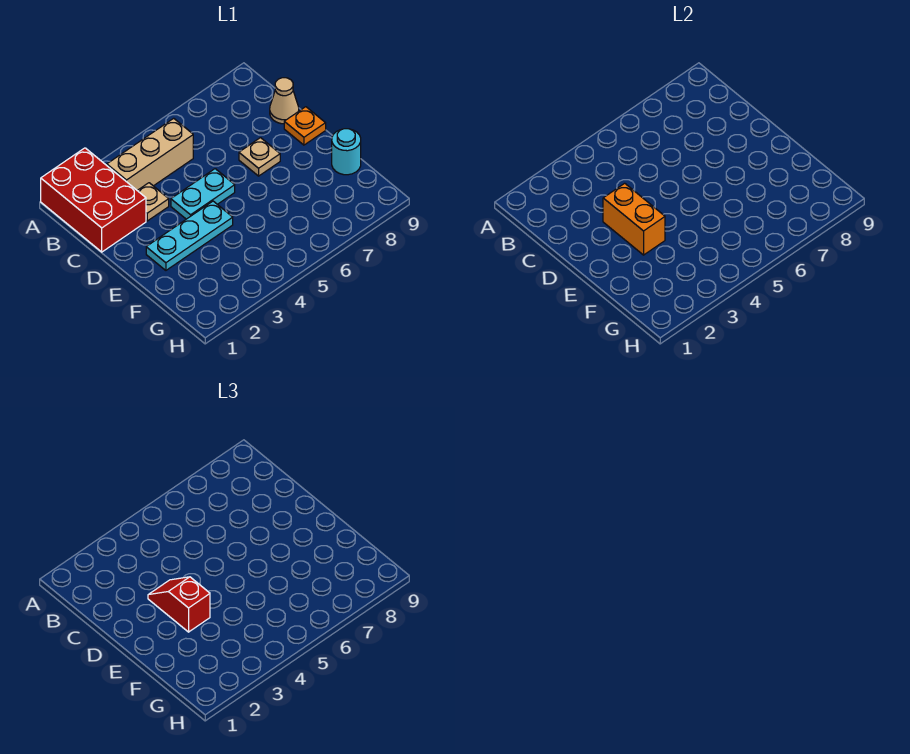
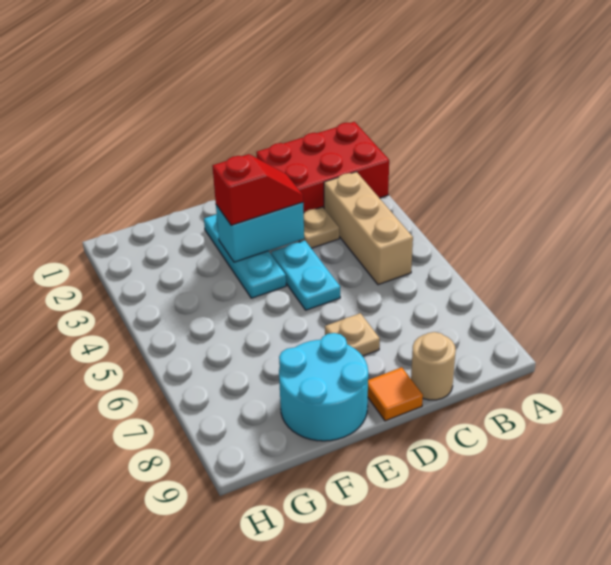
tan cone C9 level 1 -> tan round brick C9 level 1
orange brick D3:E3 level 2 -> cyan brick D3:E3 level 2
orange plate D9 level 1 -> orange tile D9 level 1
cyan round brick F9 level 1 -> cyan round brick E8:F9 level 1

